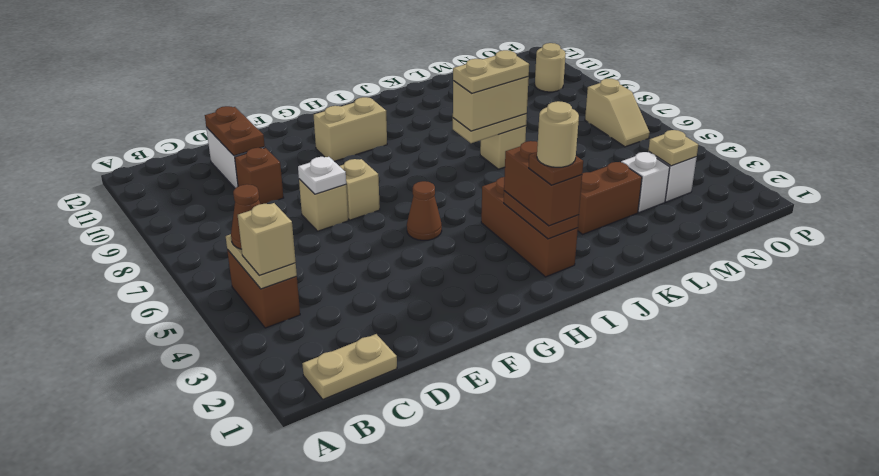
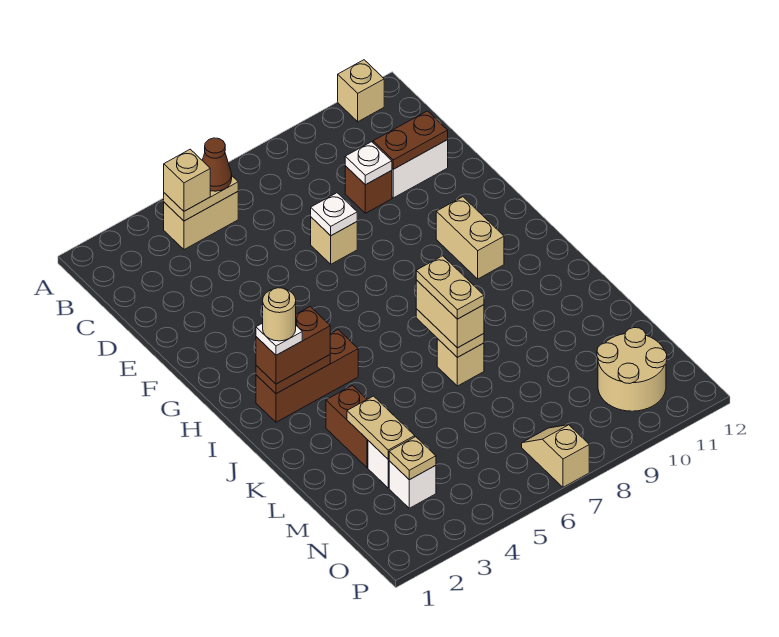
tan plate B1:C1 level 1 -> tan plate L3:M3 level 2
brown brick B4:B5 level 1 -> tan brick B4:B5 level 1
none -> white plate D9 level 2
tan brick F7 level 1 -> tan brick A11 level 1
brown cone G5 level 1 -> none
brown plate I2 level 4 -> white plate I2 level 4
tan slope O6:O7 level 1 top 7 -> tan slope O7:P7 level 1 top P
tan round brick O10 level 1 -> tan round brick N10:O11 level 1

